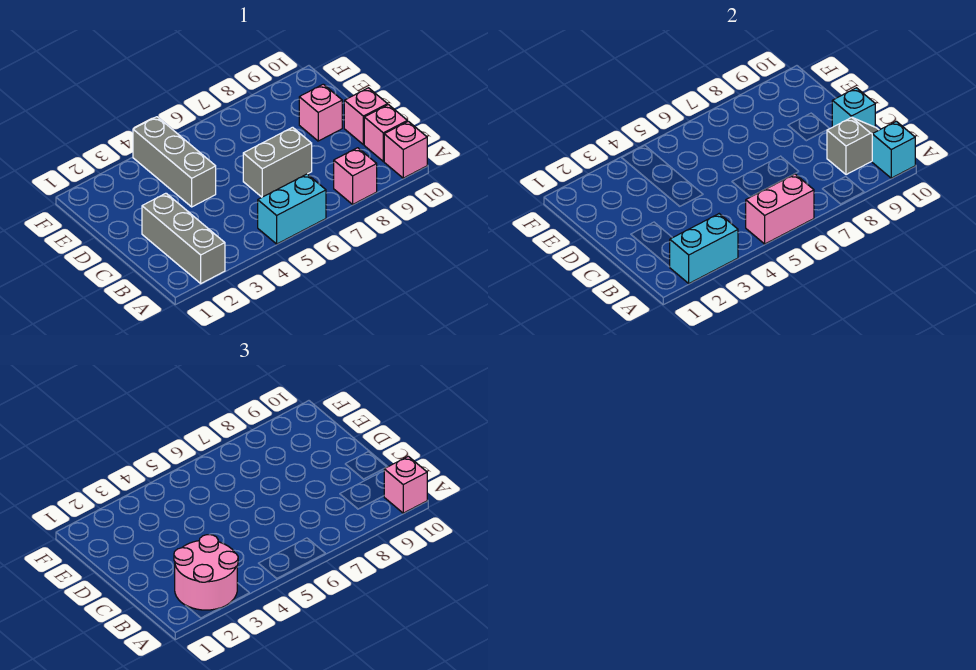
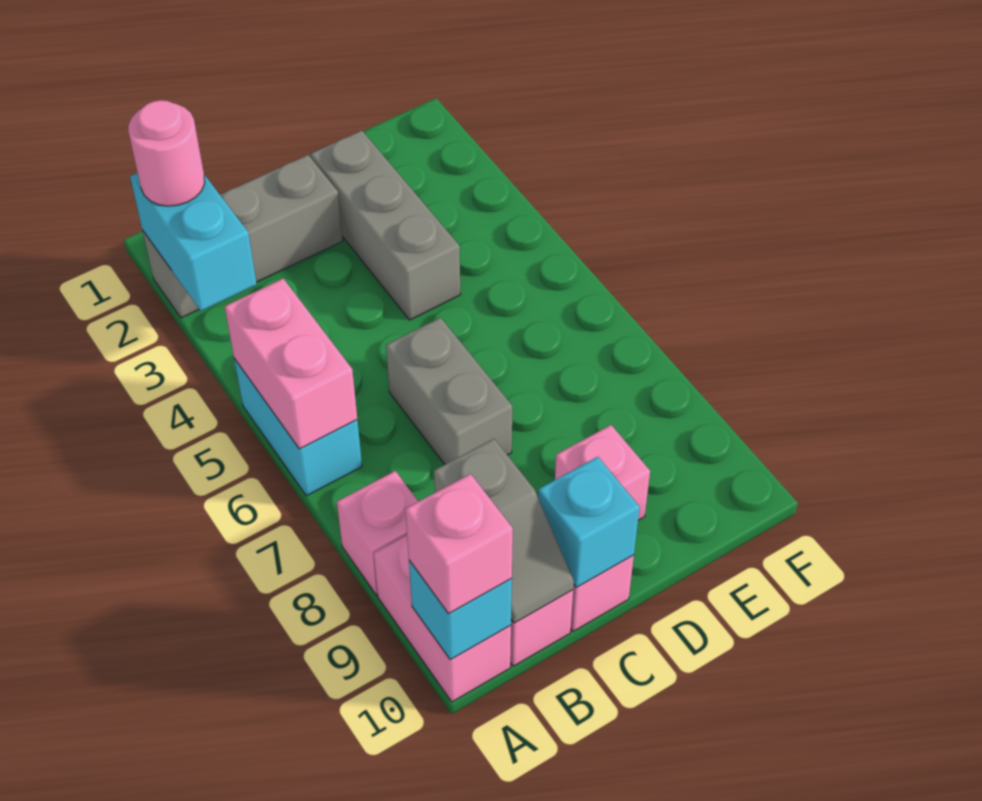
pink round brick A2:B3 level 3 -> pink round brick A2 level 3
pink brick A10 level 1 -> pink brick A9:A10 level 1
grey brick D4:F4 level 1 -> grey brick D2:D4 level 1

